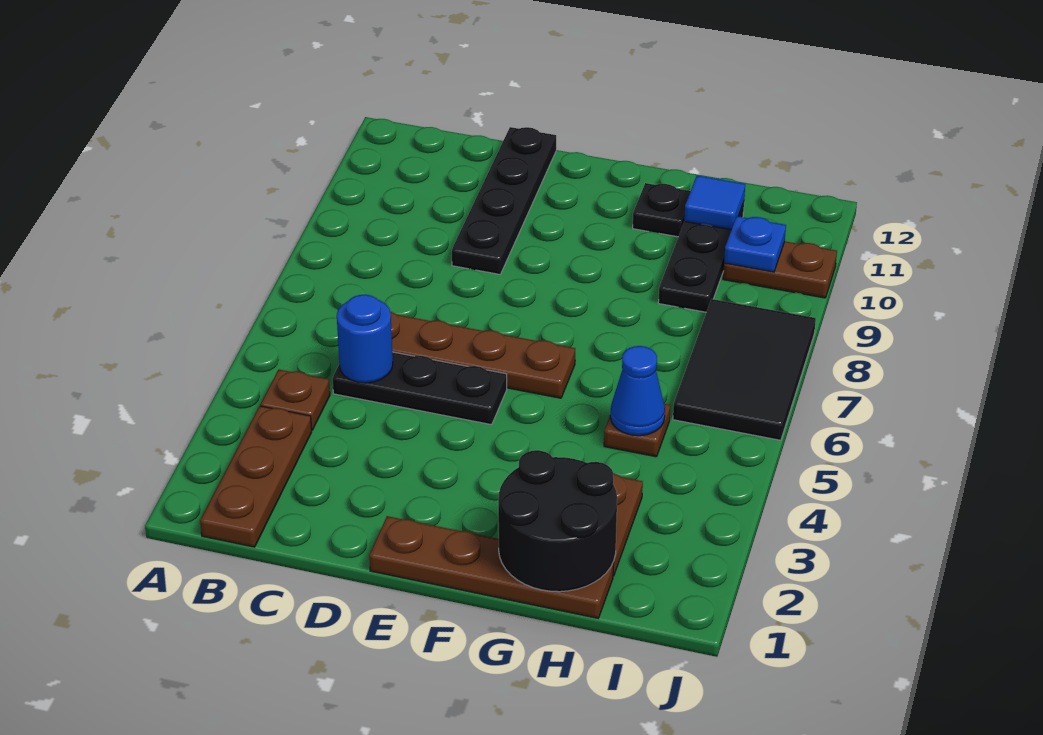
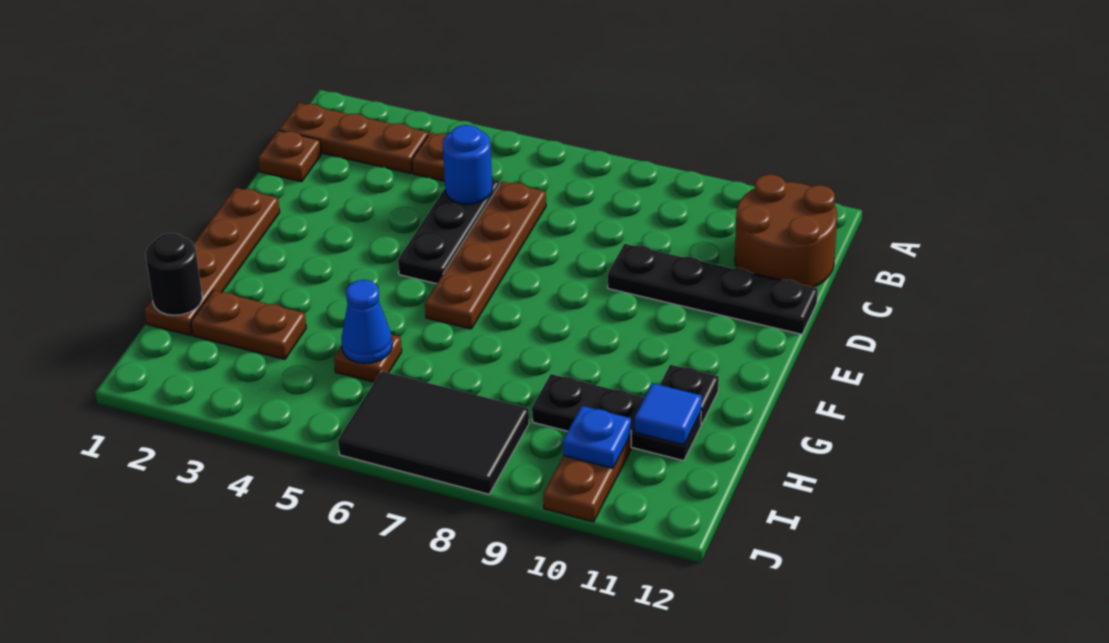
none -> brown round brick B11:C12 level 1
none -> brown plate C1 level 1
black round brick G1:H2 level 2 -> black round brick H1 level 2

